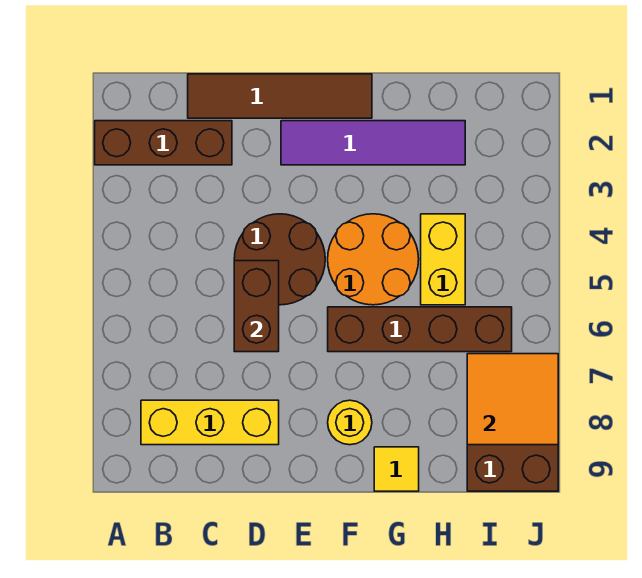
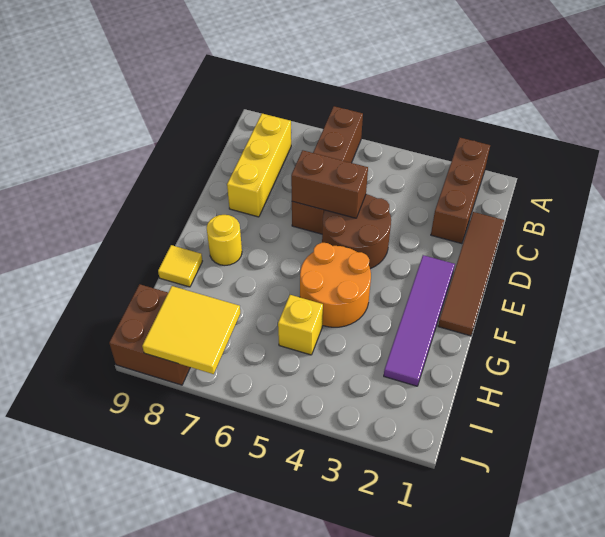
brown brick F6:I6 level 1 -> brown brick A6:D6 level 1
yellow brick H4:H5 level 1 -> yellow brick H5 level 1
orange tile I7:J8 level 2 -> yellow tile I7:J8 level 2

